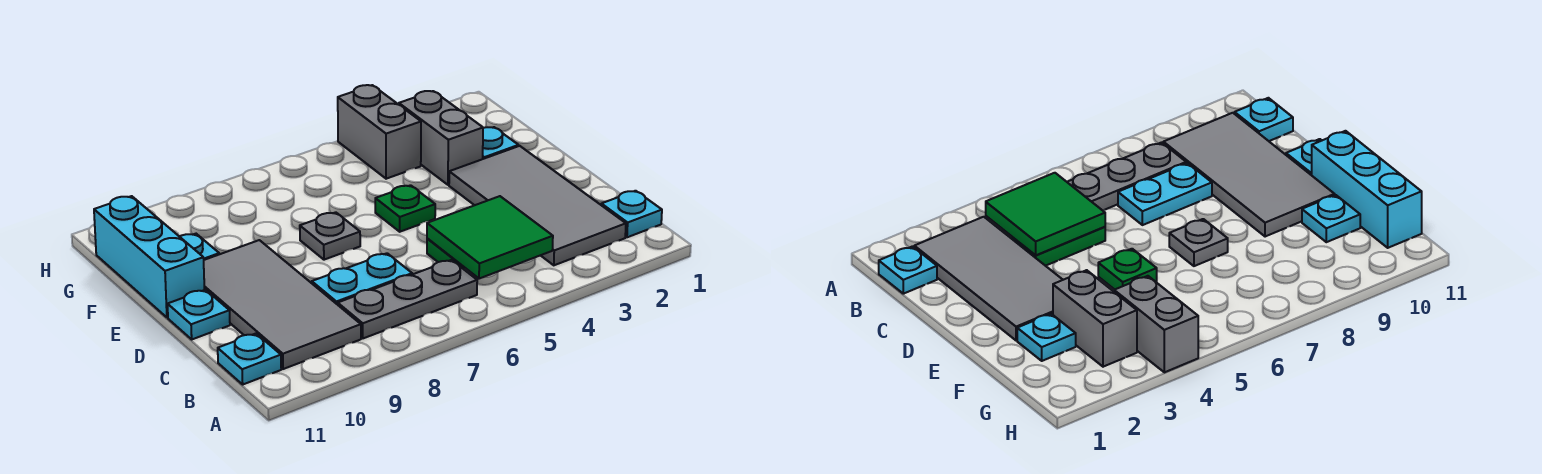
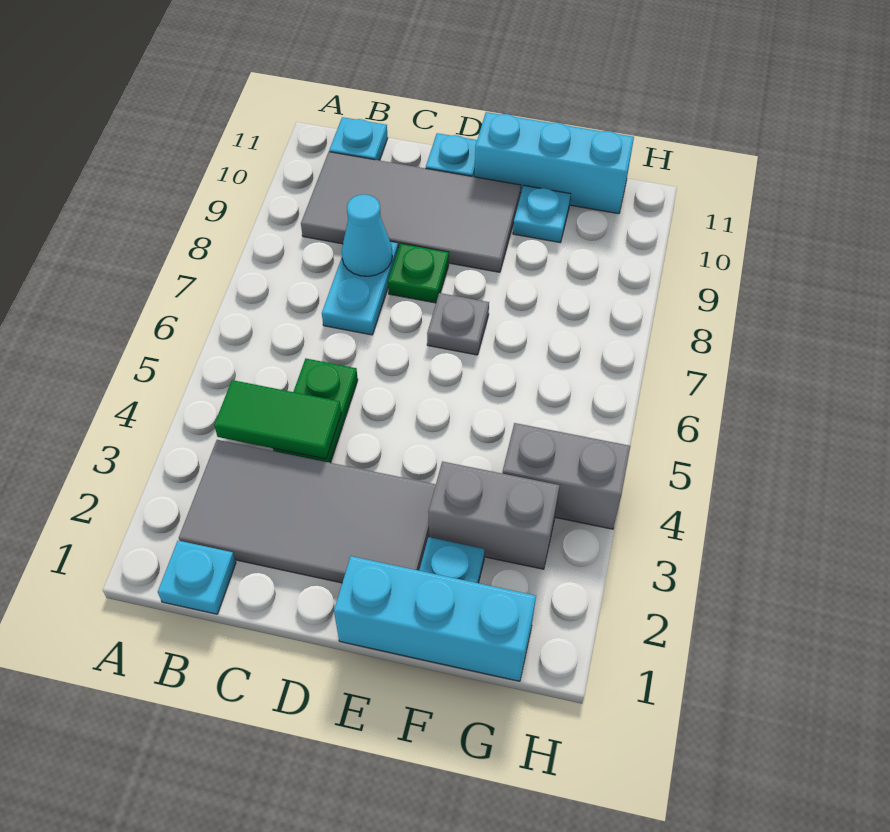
green tile B4:C5 level 2 -> green tile B4:C4 level 2
grey plate B6:B8 level 1 -> none
none -> cyan cone C8 level 2
none -> cyan brick E1:G1 level 1
green plate E5 level 1 -> green plate D8 level 1

